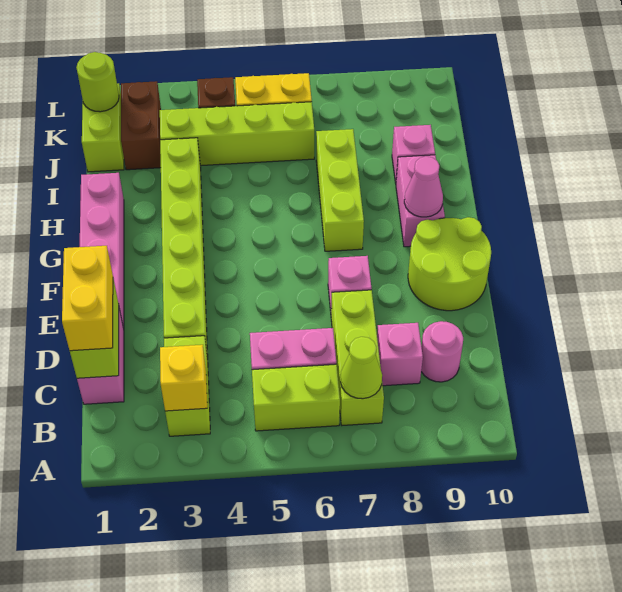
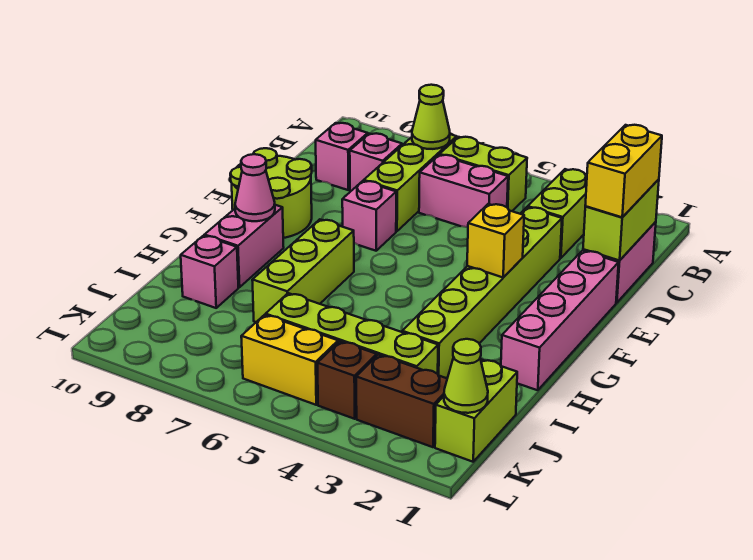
yellow brick B3 level 2 -> yellow brick F3 level 2
pink round brick C9 level 1 -> pink brick C9 level 1
brown brick J2:K2 level 1 -> brown brick K2:K3 level 1
lime round brick K1 level 2 -> lime cone K1 level 2

